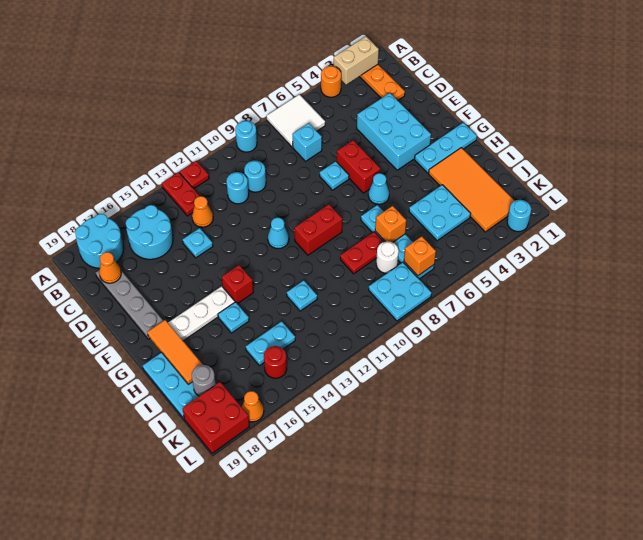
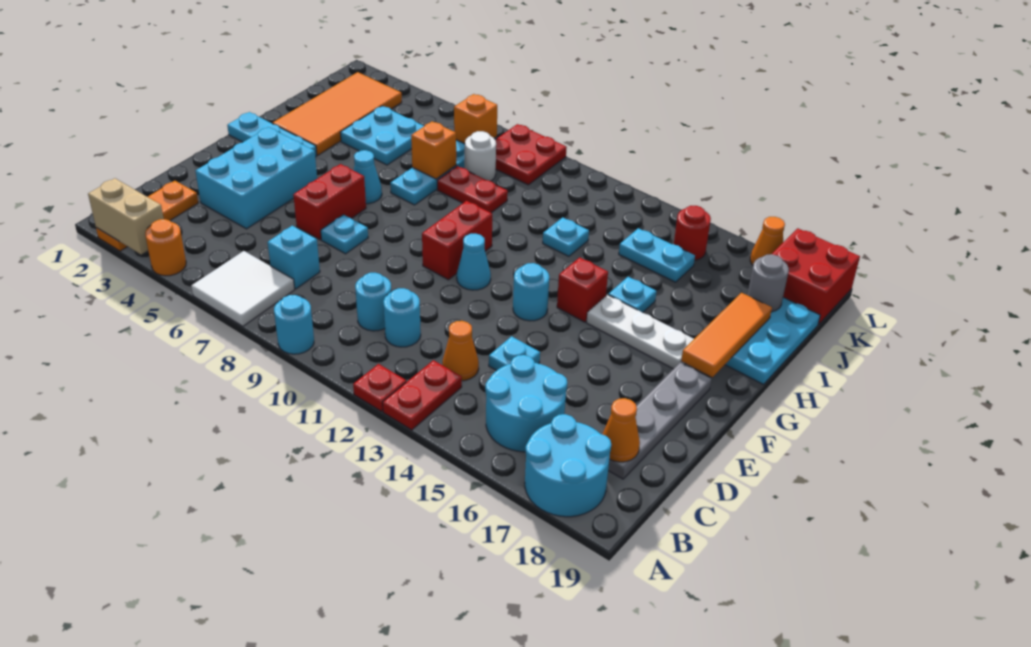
red brick G9:G10 level 1 -> red brick F10:G10 level 1
cyan plate K8:L9 level 1 -> red plate K8:L9 level 1
cyan round brick L2 level 1 -> cyan round brick F13 level 1

